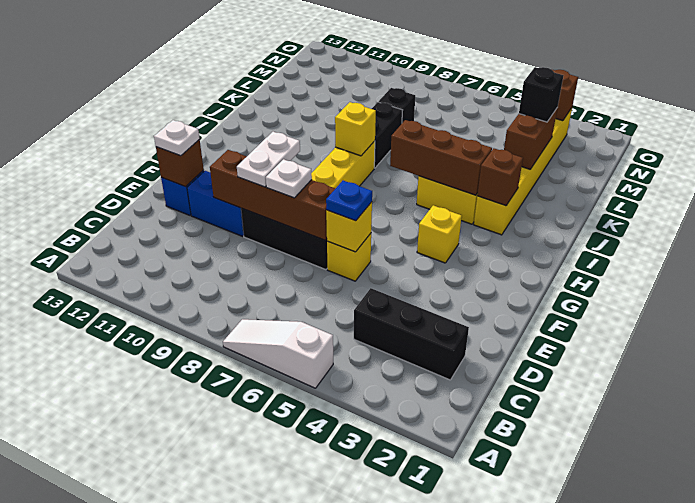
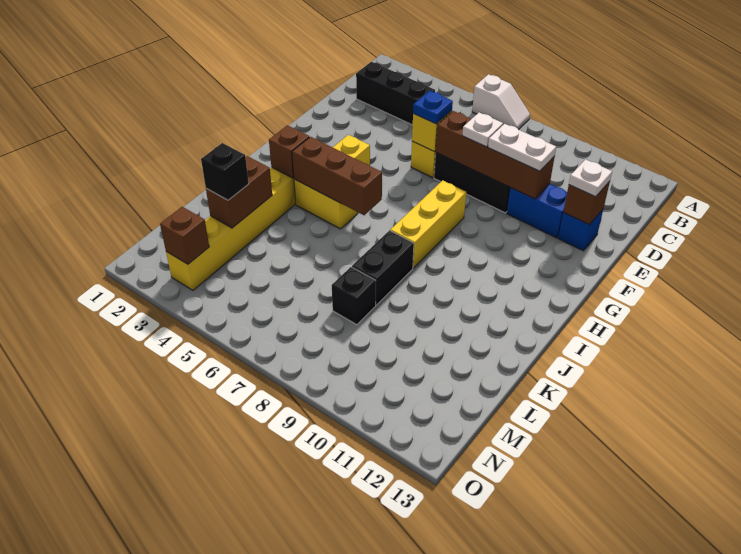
white slope A5:A7 level 1 top 5 -> white slope A6:A7 level 1 top 6
white plate E9:F9 level 3 -> white plate E9:E10 level 3
yellow brick I8 level 2 -> none

